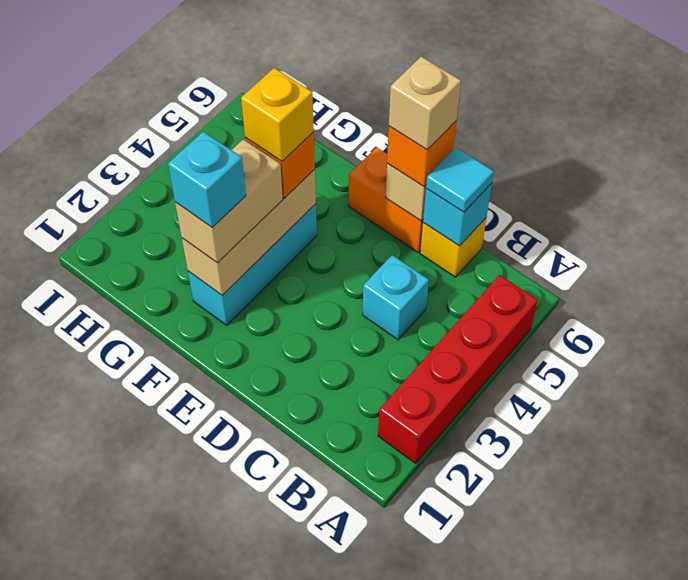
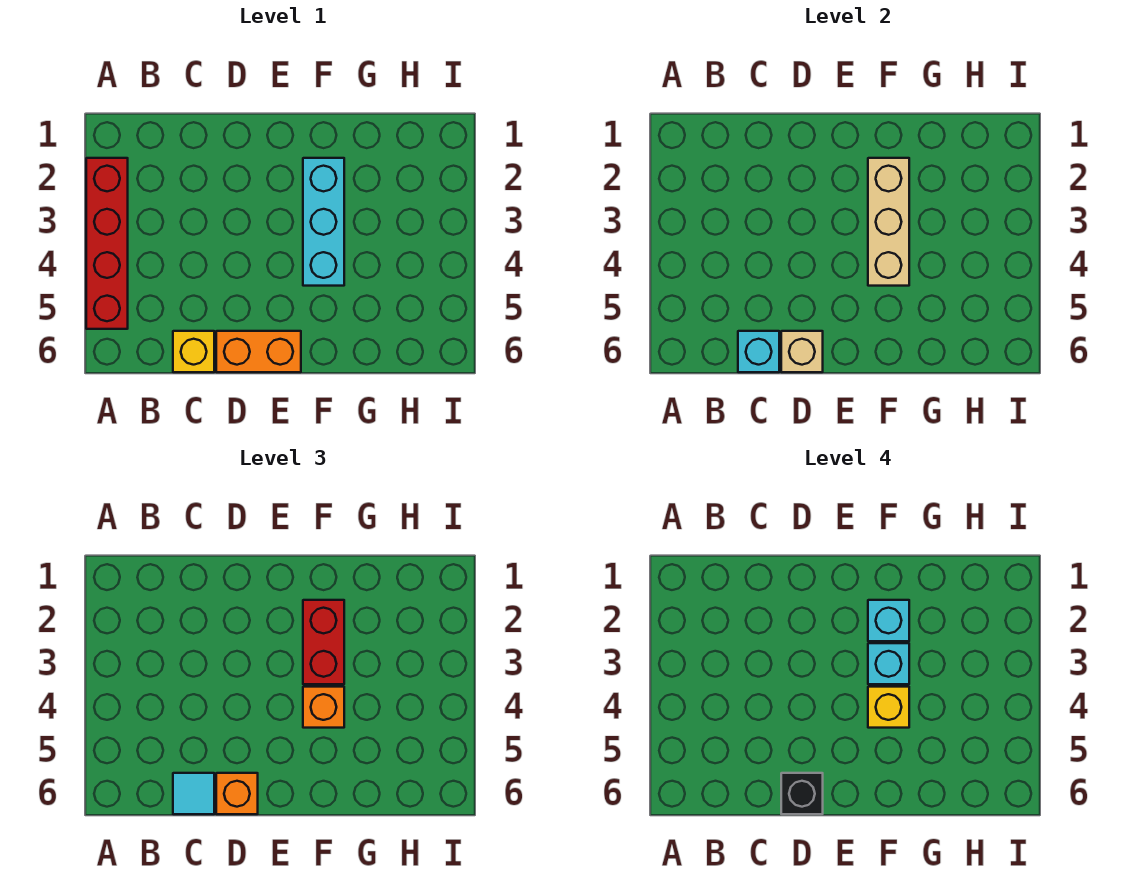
cyan brick C4 level 1 -> cyan brick F3 level 4
tan brick D6 level 4 -> black brick D6 level 4
tan brick F2:F3 level 3 -> red brick F2:F3 level 3

